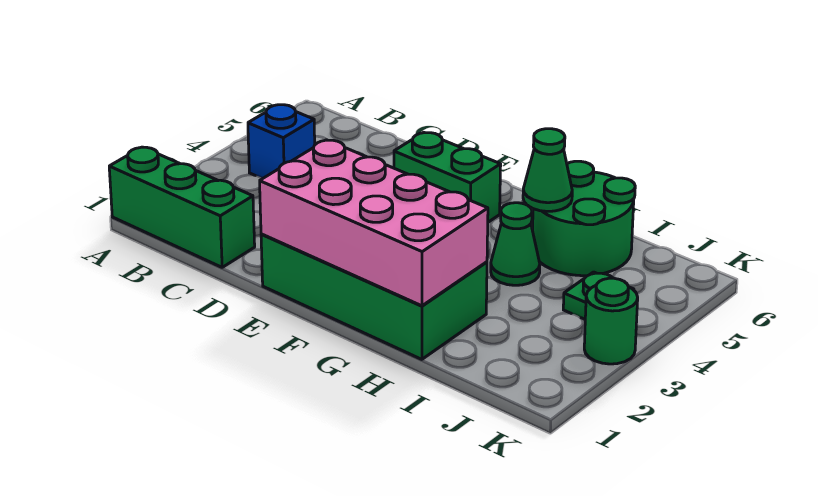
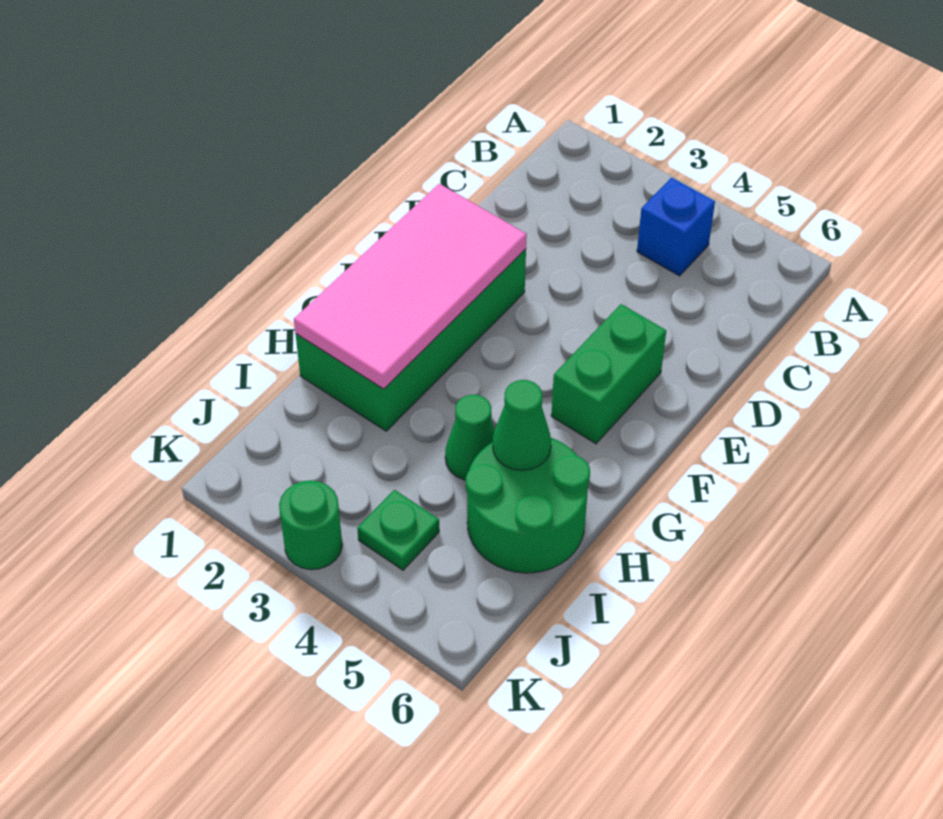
green brick A1:C1 level 1 -> none
pink brick E1:H2 level 2 -> pink tile E1:H2 level 2

